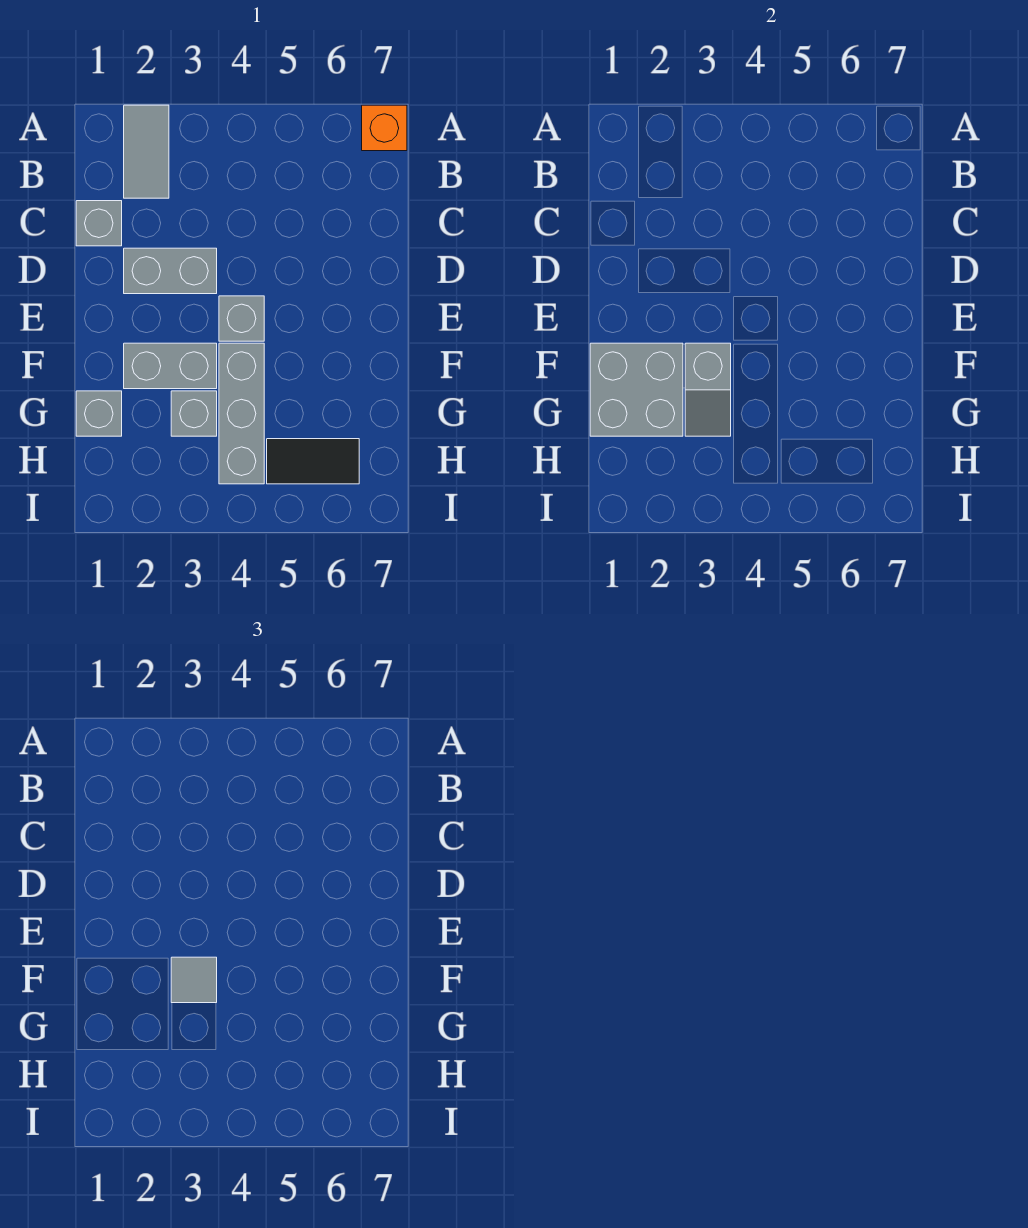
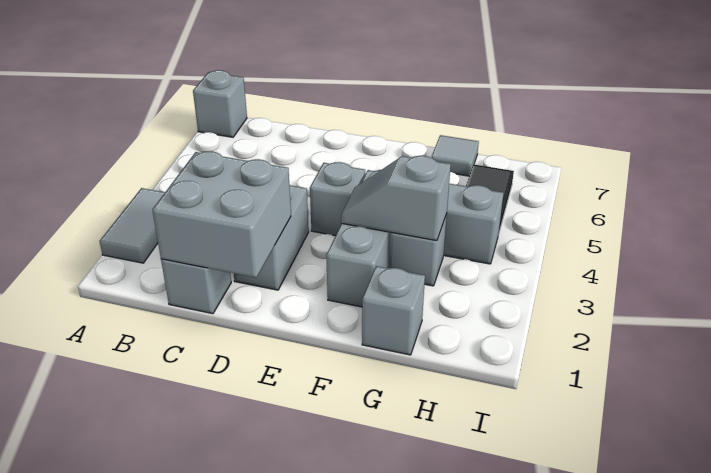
grey tile A2:B2 level 1 -> grey tile A2:A3 level 1
orange brick A7 level 1 -> grey brick A7 level 1
grey brick F1:G2 level 2 -> grey brick C1:D2 level 2
grey slope F3:G3 level 2 top F -> grey slope F3:G3 level 2 top G
grey tile F3 level 3 -> grey tile G7 level 1

